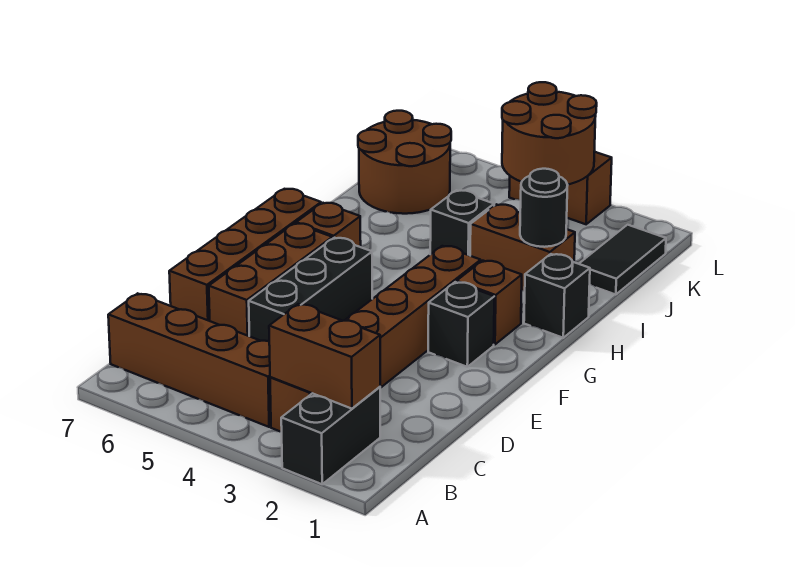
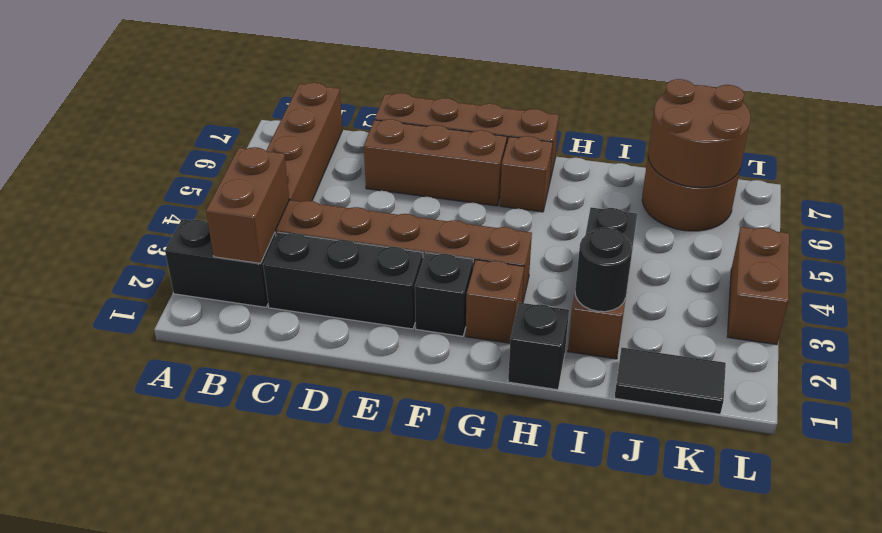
black brick D5:F5 level 1 -> black brick C2:E2 level 1
brown round brick K3:L4 level 2 -> brown round brick J6:K7 level 2

